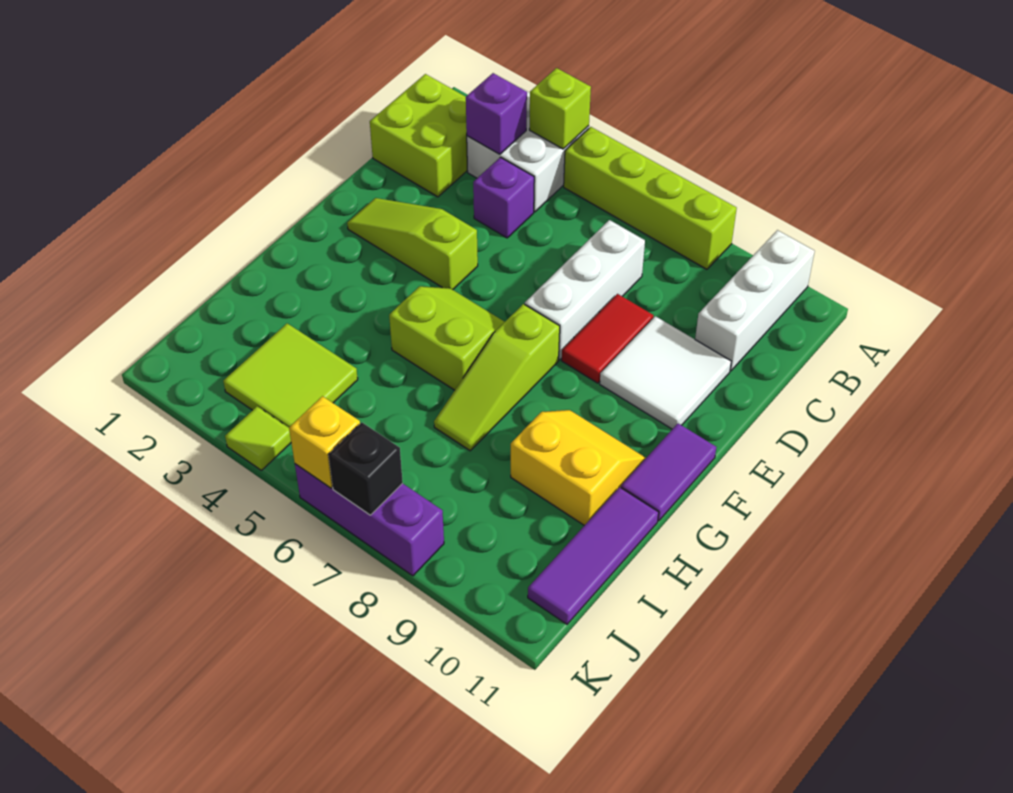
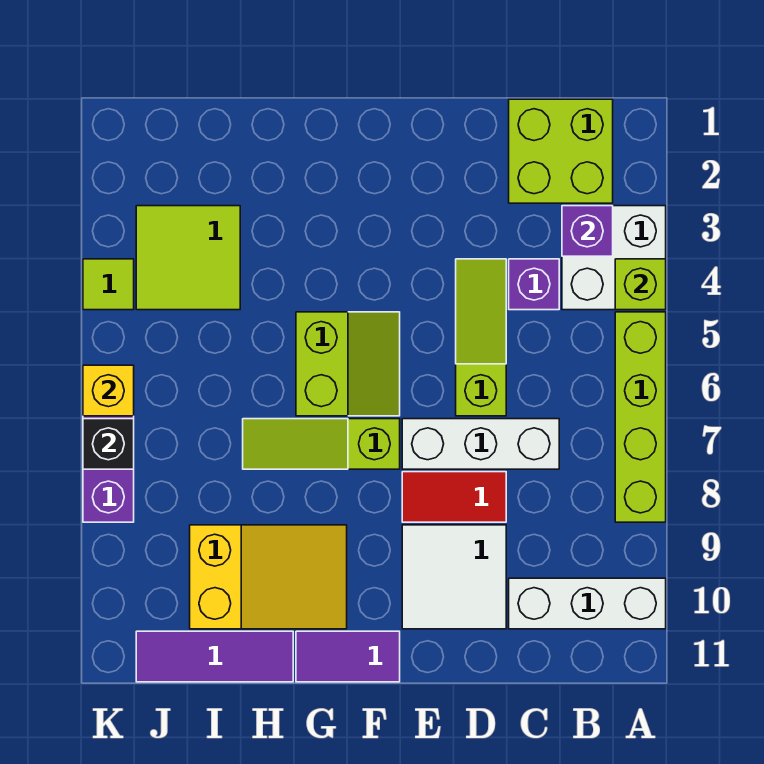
lime slope E2:E4 level 1 top 4 -> lime slope D4:D6 level 1 top 6
yellow slope G9:H10 level 1 top H -> yellow slope G9:I10 level 1 top I

